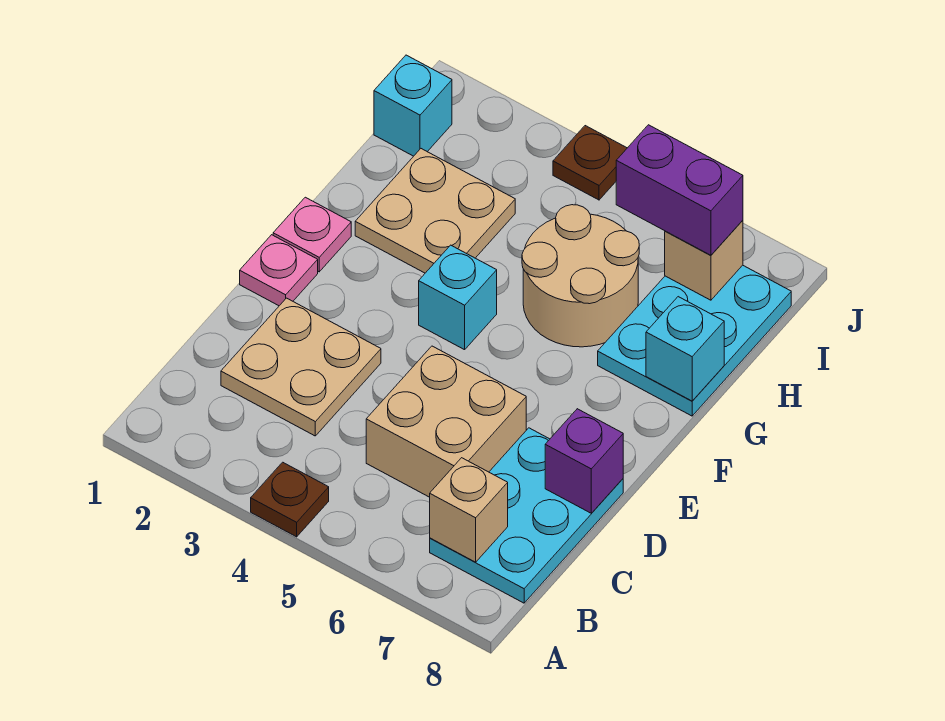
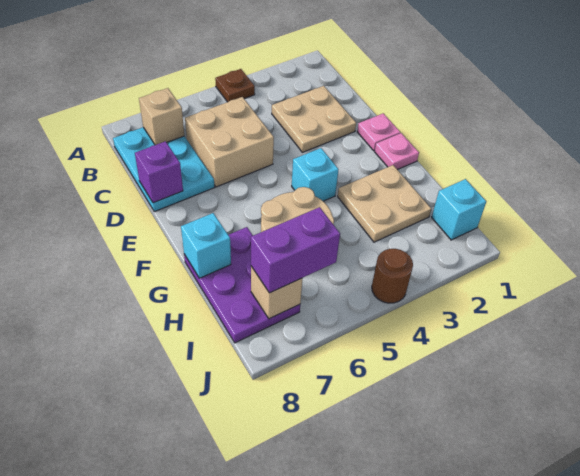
cyan plate G7:I8 level 1 -> purple plate G7:I8 level 1
brown plate J4 level 1 -> brown round brick J4 level 1

